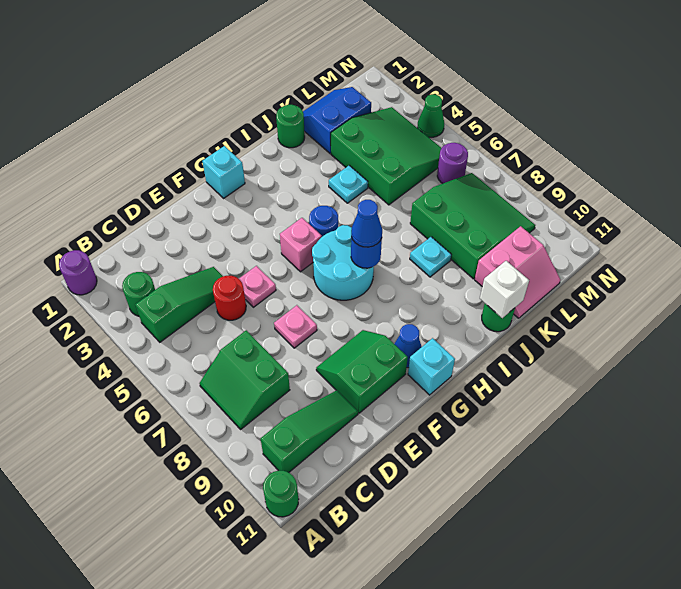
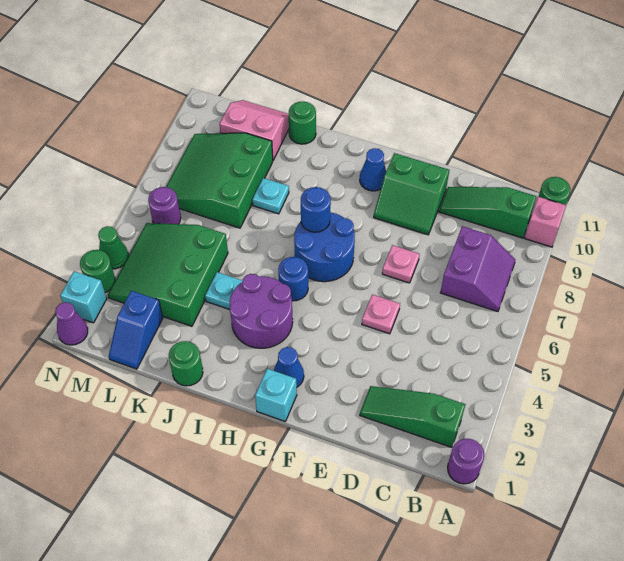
green round brick B3 level 1 -> green round brick N3 level 1
green slope B4:D4 level 1 top B -> green slope B2:D2 level 1 top B
green slope B7:C8 level 1 top C -> purple slope B7:C8 level 1 top C
red round brick D5 level 1 -> none
pink brick G5 level 1 -> pink brick A10 level 1
cyan round brick G6:H7 level 1 -> blue round brick G6:H7 level 1
cyan brick G11 level 1 -> cyan brick N2 level 1
none -> purple round brick H3:I4 level 1
blue cone H7 level 3 -> blue cone G2 level 1
white brick J11 level 2 -> none
blue slope K1:L2 level 1 top 2 -> blue slope L1:L2 level 1 top 2
none -> purple cone N1 level 1

